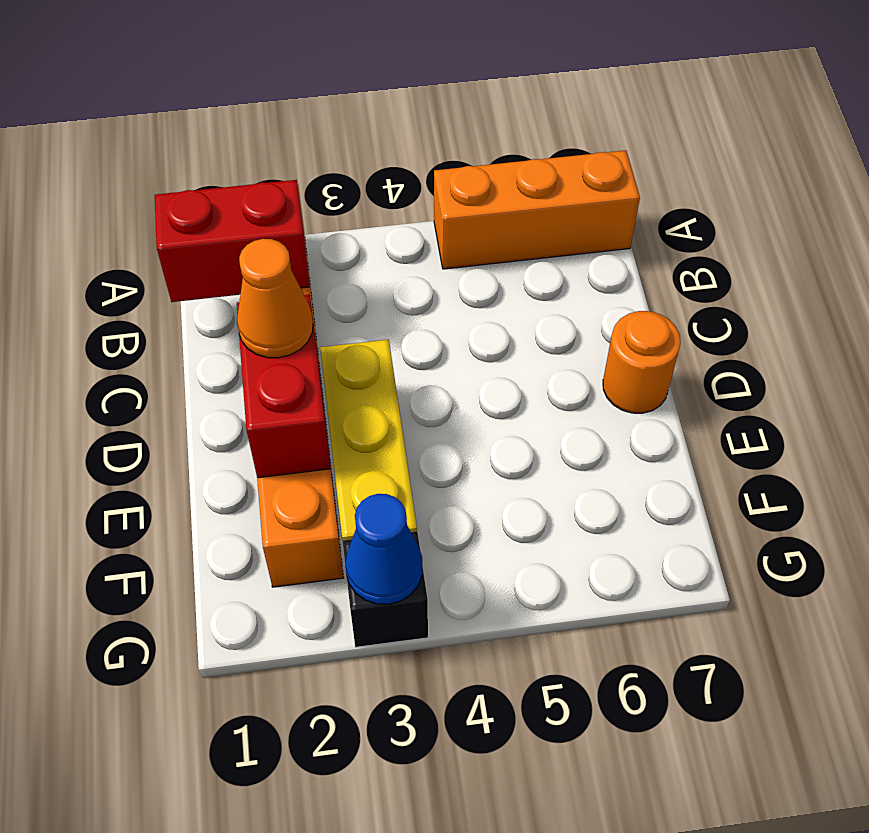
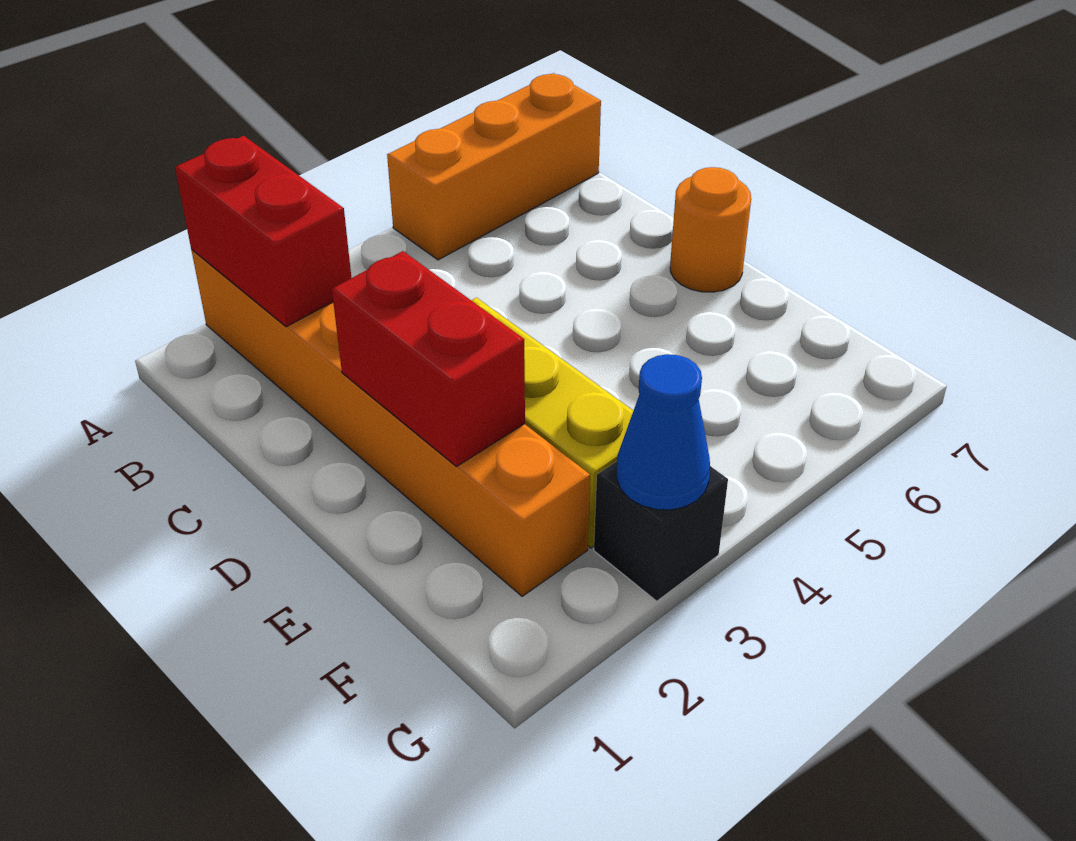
red brick B1:B2 level 2 -> red brick A2:B2 level 2
orange cone D2 level 3 -> none

